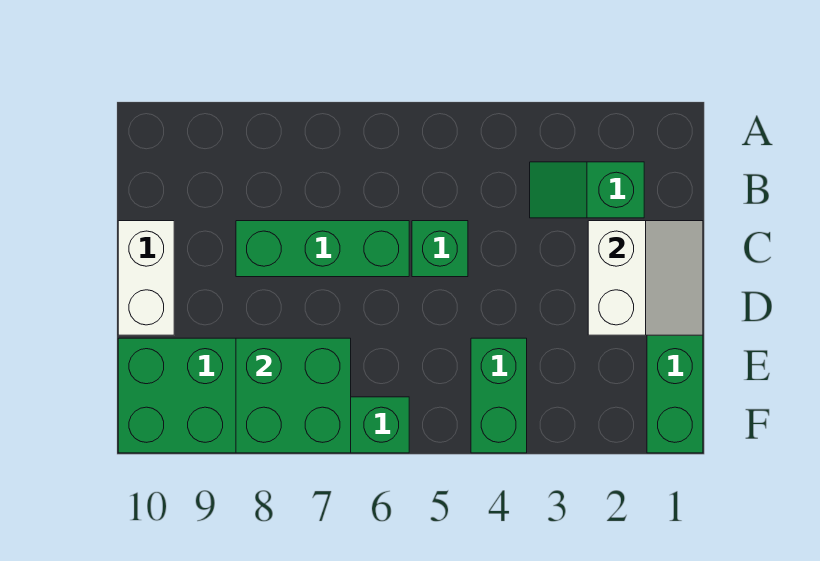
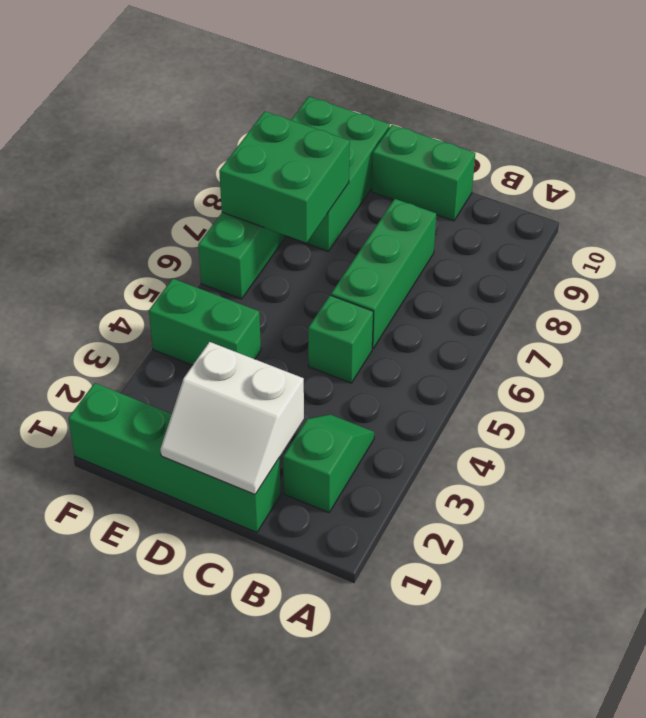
white brick C10:D10 level 1 -> green brick C10:D10 level 1

